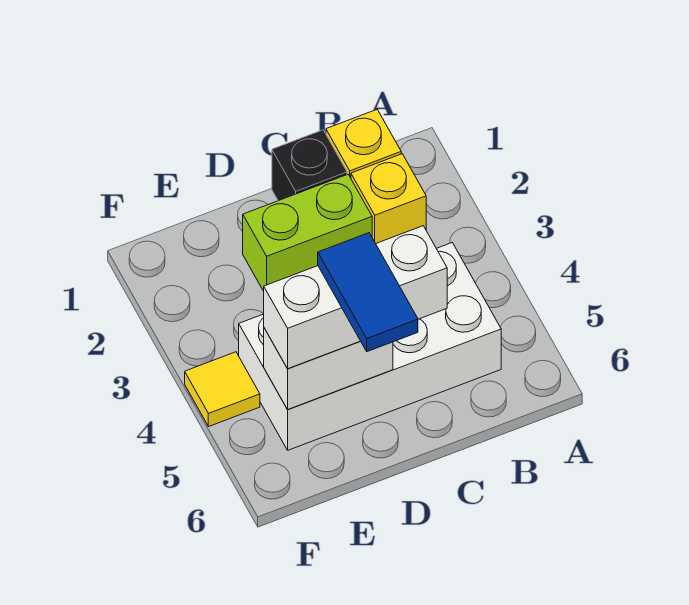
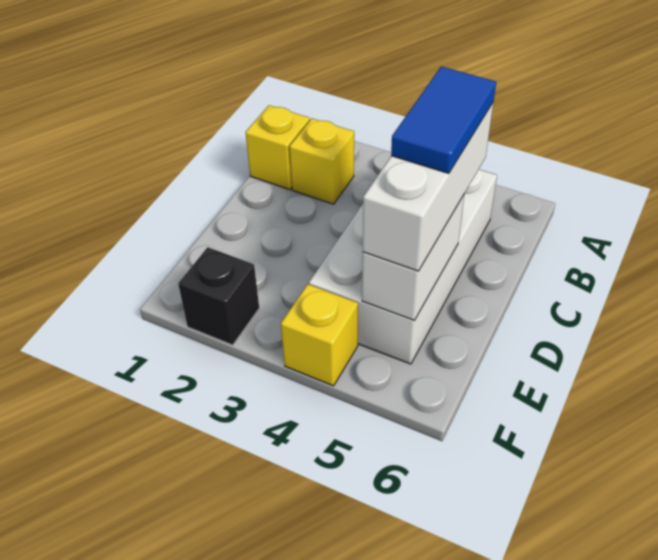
black brick C1 level 1 -> black brick F2 level 1
lime brick C2:D2 level 1 -> none
blue tile D5:D6 level 4 -> blue tile C5:D5 level 4
yellow tile F4 level 1 -> yellow brick F4 level 1

